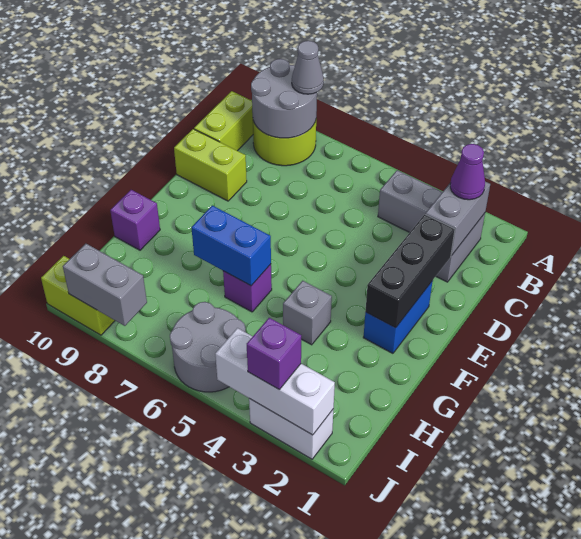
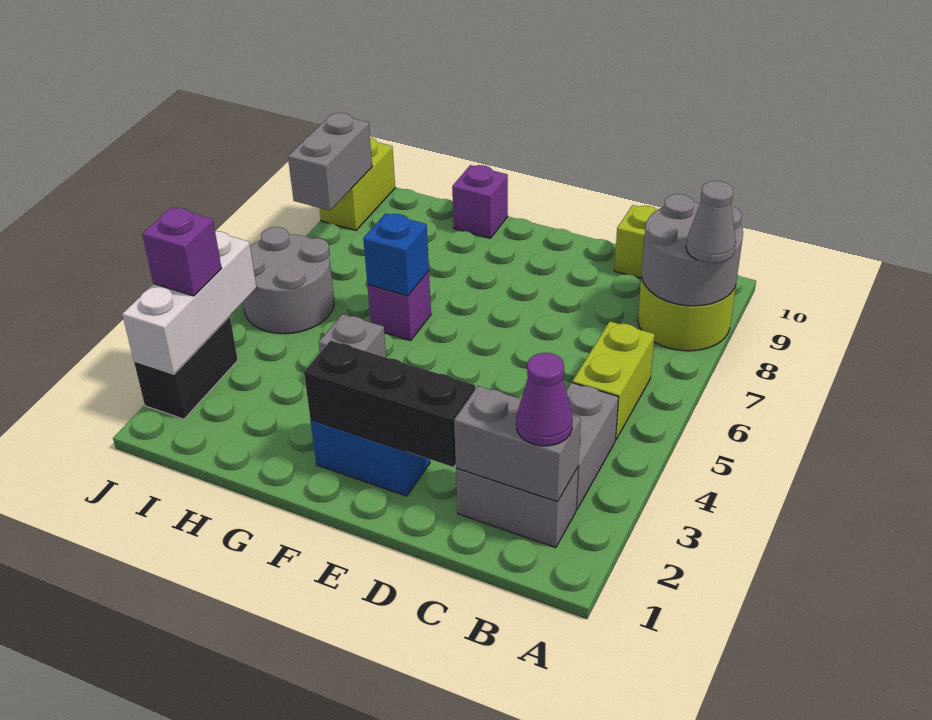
lime brick D9:D10 level 1 -> lime brick B5:B6 level 1
blue brick G6:G7 level 2 -> blue brick G6 level 2
white brick J2:J3 level 1 -> black brick J2:J3 level 1

